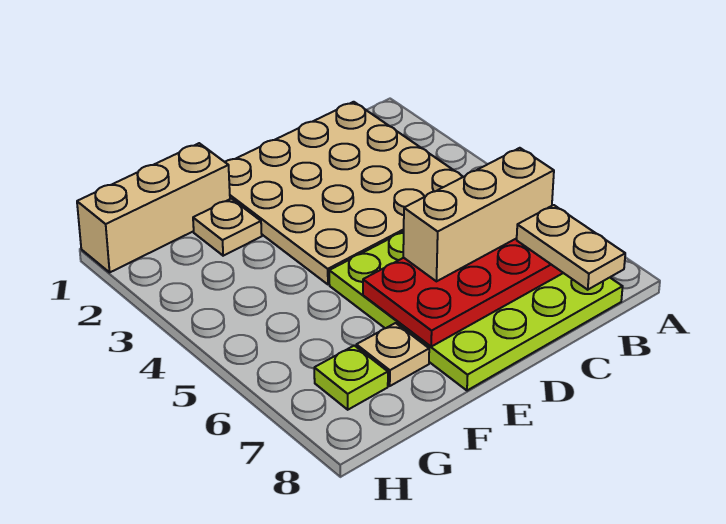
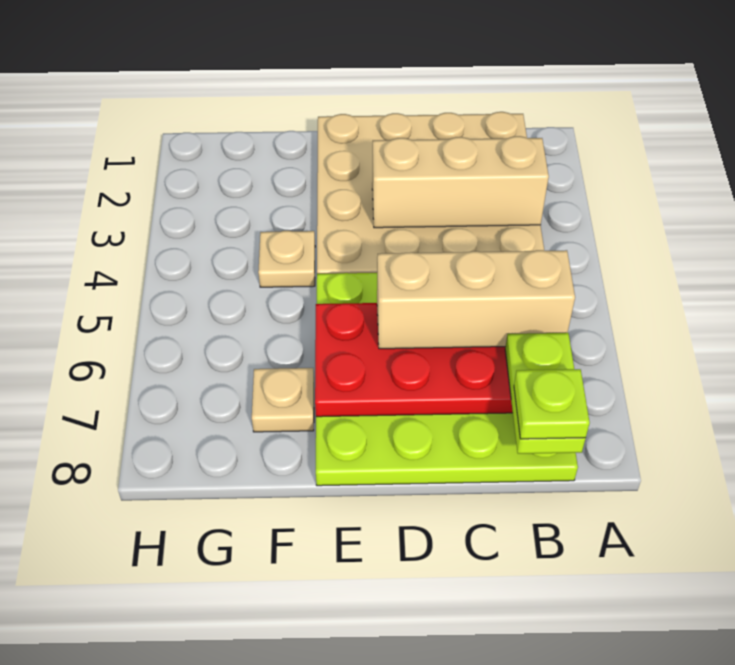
tan plate B7:B8 level 3 -> lime plate B7:B8 level 3
tan brick F1:H1 level 1 -> tan brick B3:D3 level 2
tan plate F2 level 1 -> tan plate F4 level 1
lime plate G7 level 1 -> lime plate B8 level 4

